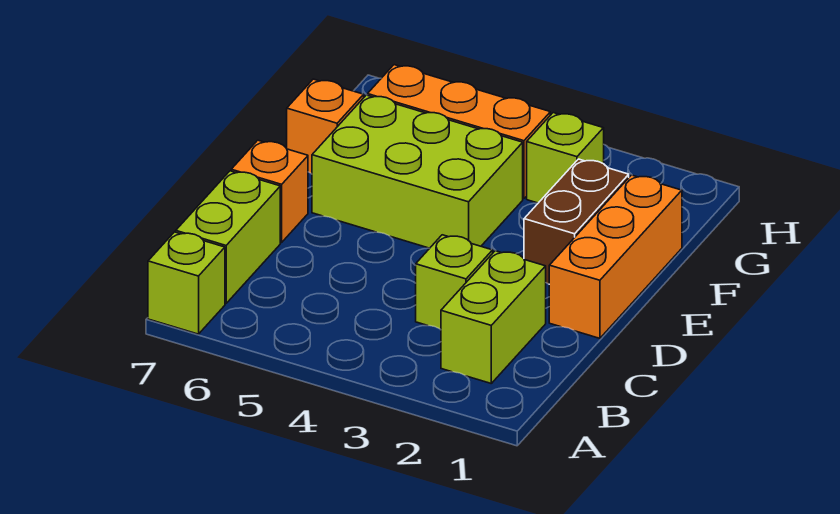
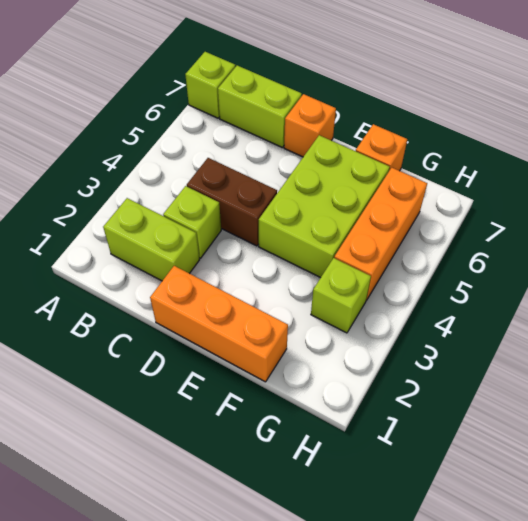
brown brick E2:F2 level 1 -> brown brick C4:D4 level 1

